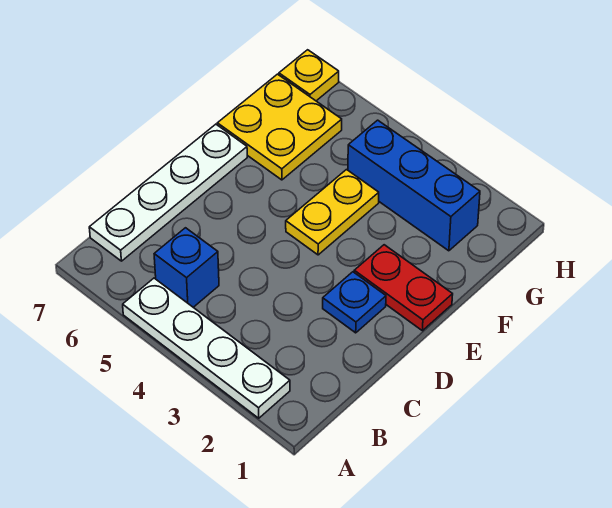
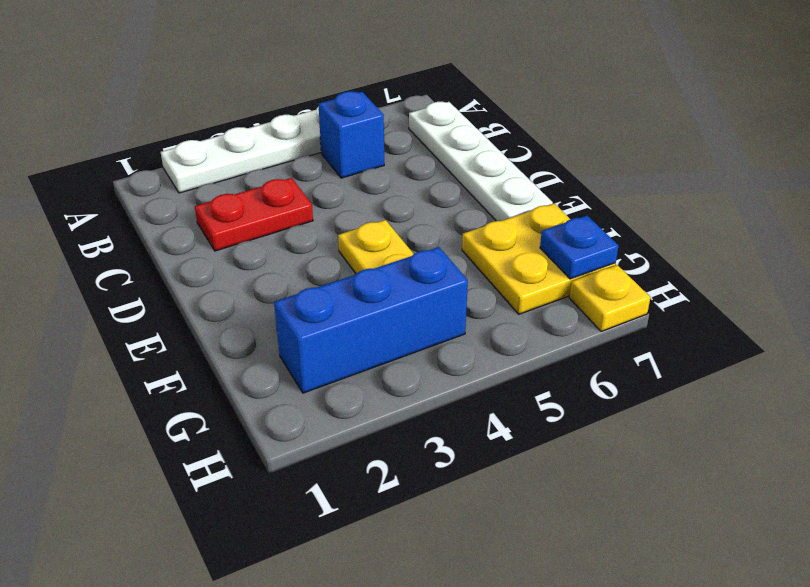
blue plate D2 level 1 -> blue plate G7 level 2
red plate E1:E2 level 1 -> red plate C2:C3 level 1

